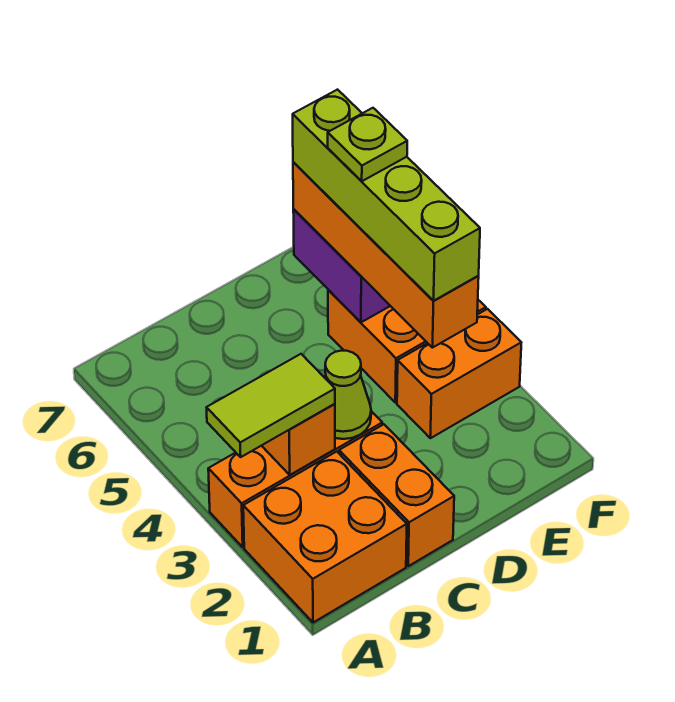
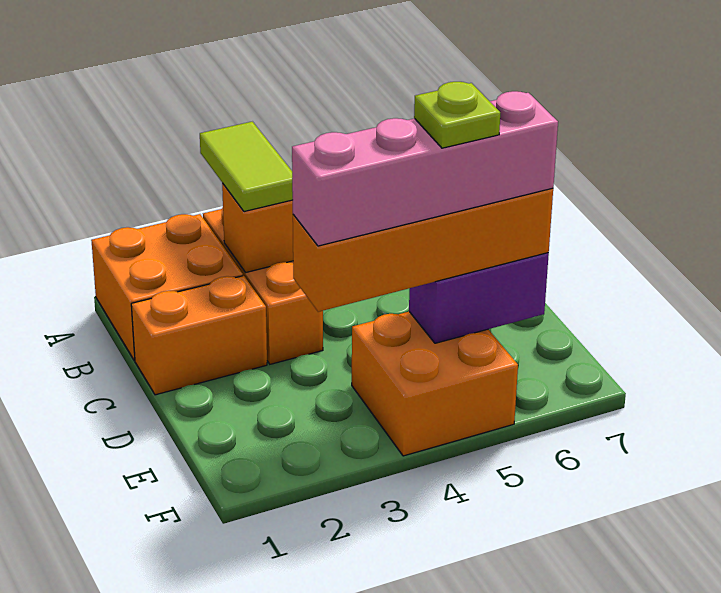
lime cone C3 level 2 -> none
orange brick E3:F3 level 1 -> none
lime brick E3:E6 level 4 -> pink brick E3:E6 level 4

